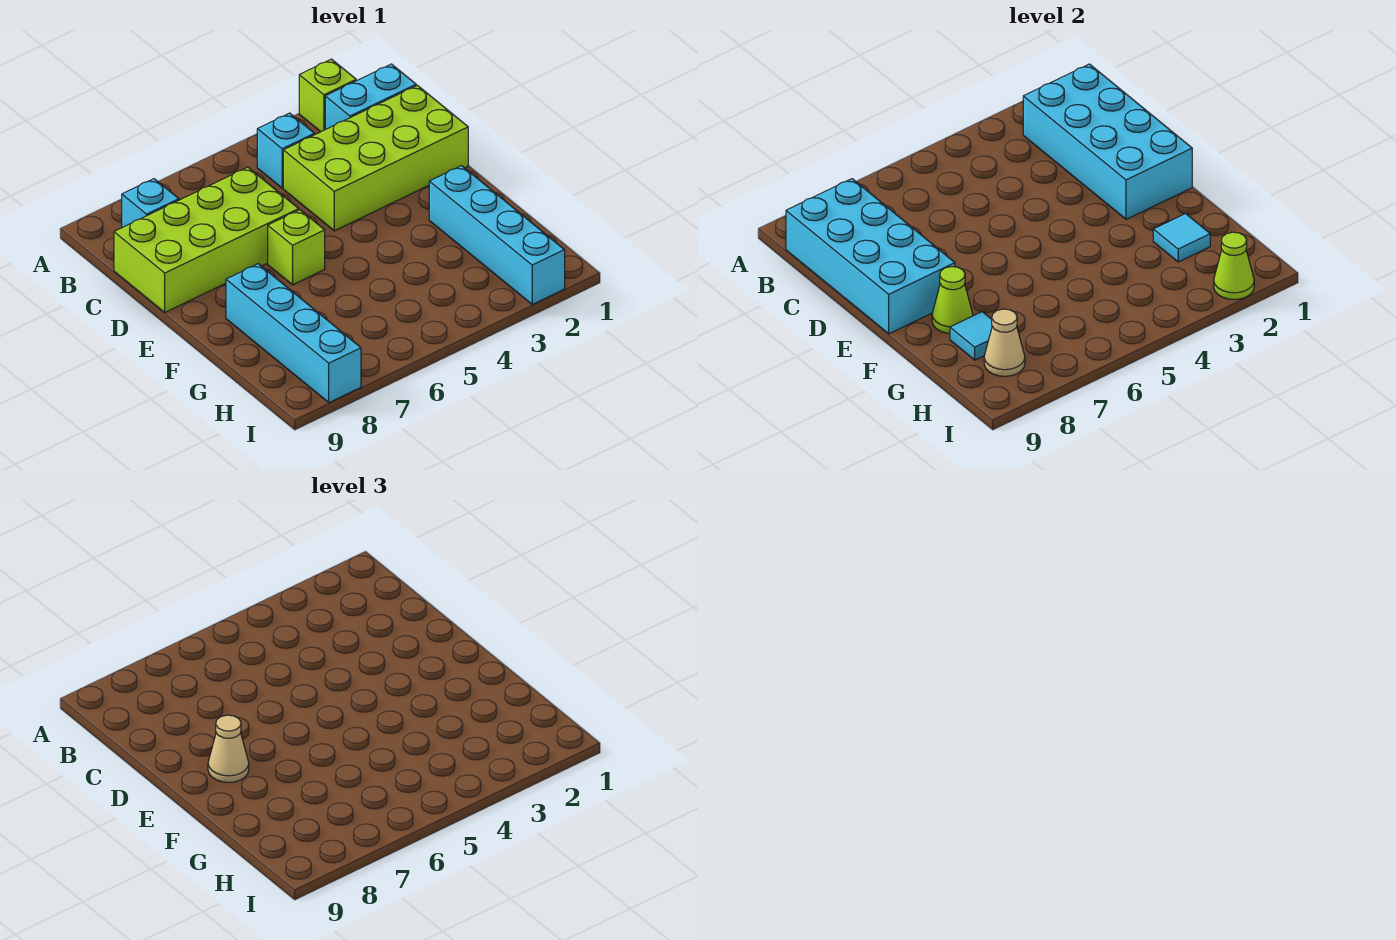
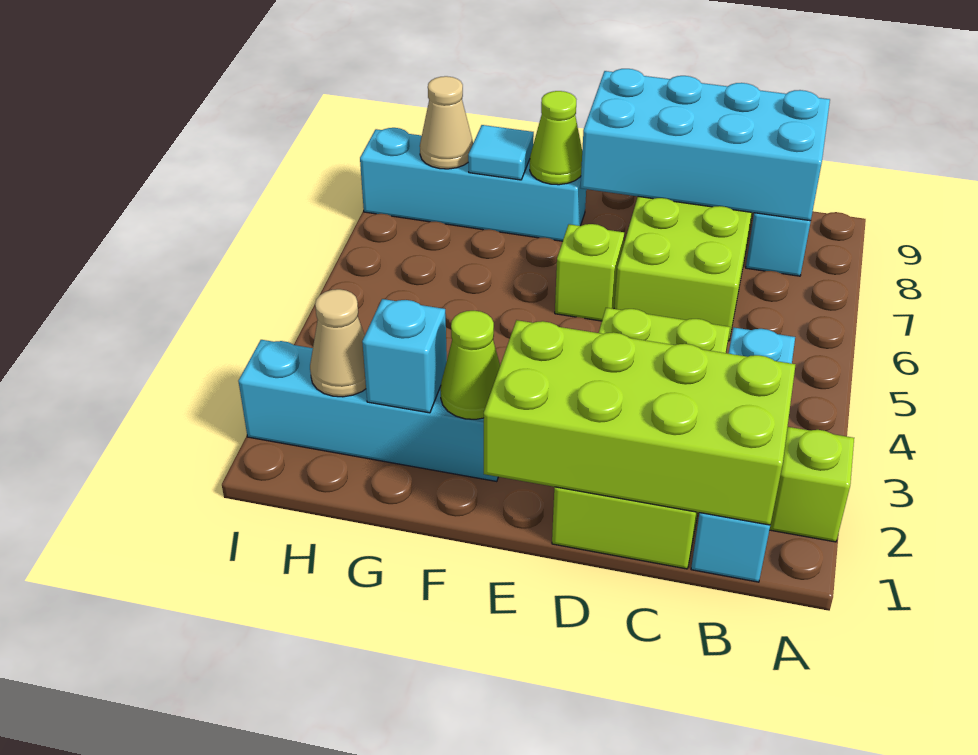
cyan brick B1:E2 level 2 -> lime brick B1:E2 level 2
tan cone E8 level 3 -> tan cone H2 level 2
cyan tile G2 level 2 -> cyan brick G2 level 2
lime cone I2 level 2 -> lime cone F2 level 2

